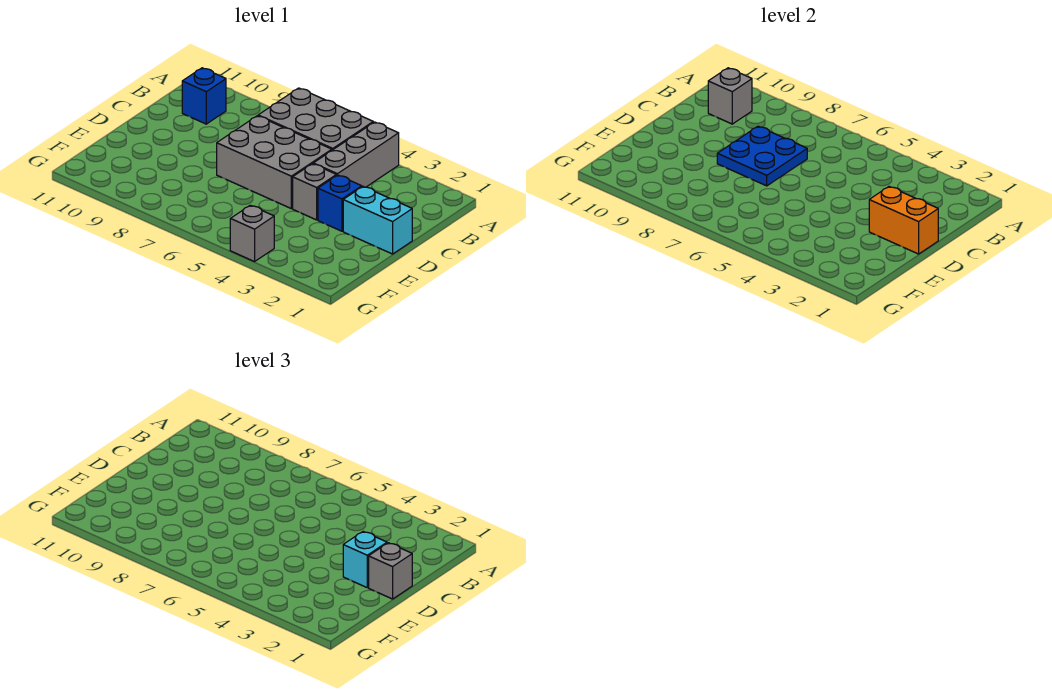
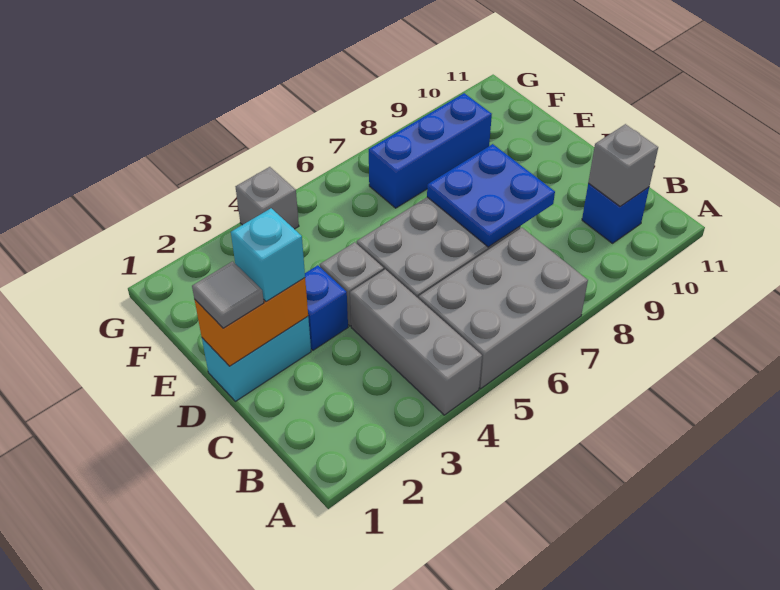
grey brick D1 level 3 -> grey tile D1 level 3
none -> blue brick F7:F9 level 1

